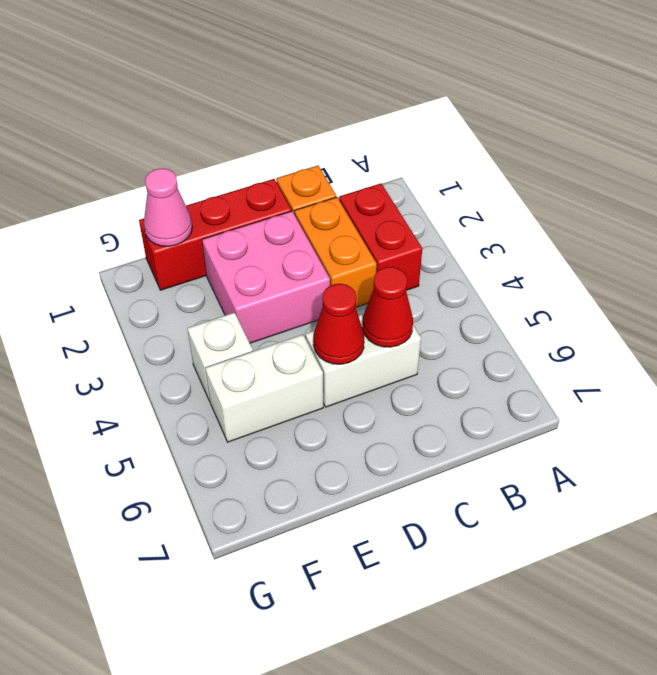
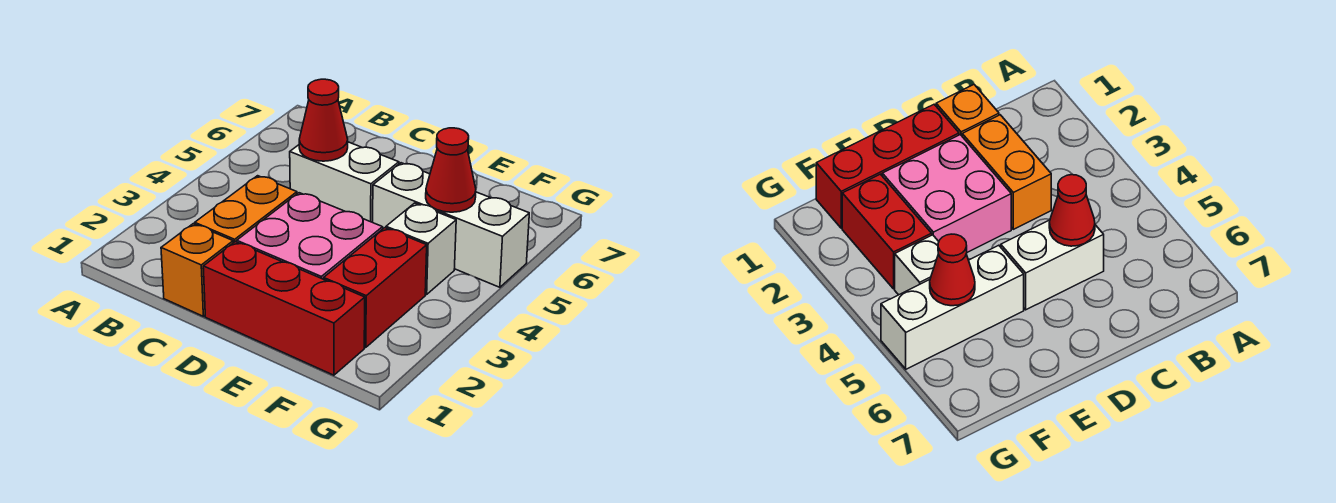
red brick B2:B3 level 1 -> red brick F2:F3 level 1
red cone D5 level 2 -> red cone F5 level 2
white brick E5:F5 level 1 -> white brick E5:G5 level 1
pink cone F1 level 2 -> none

